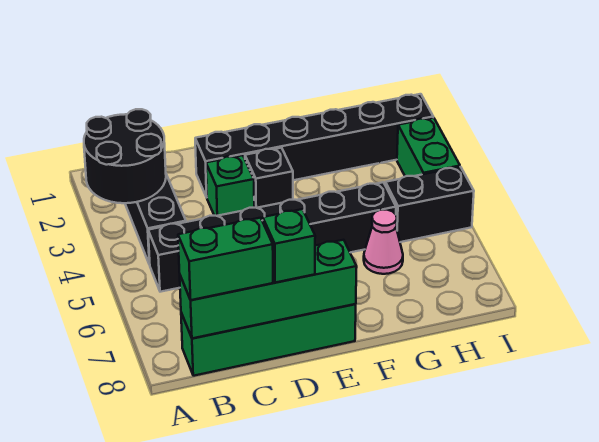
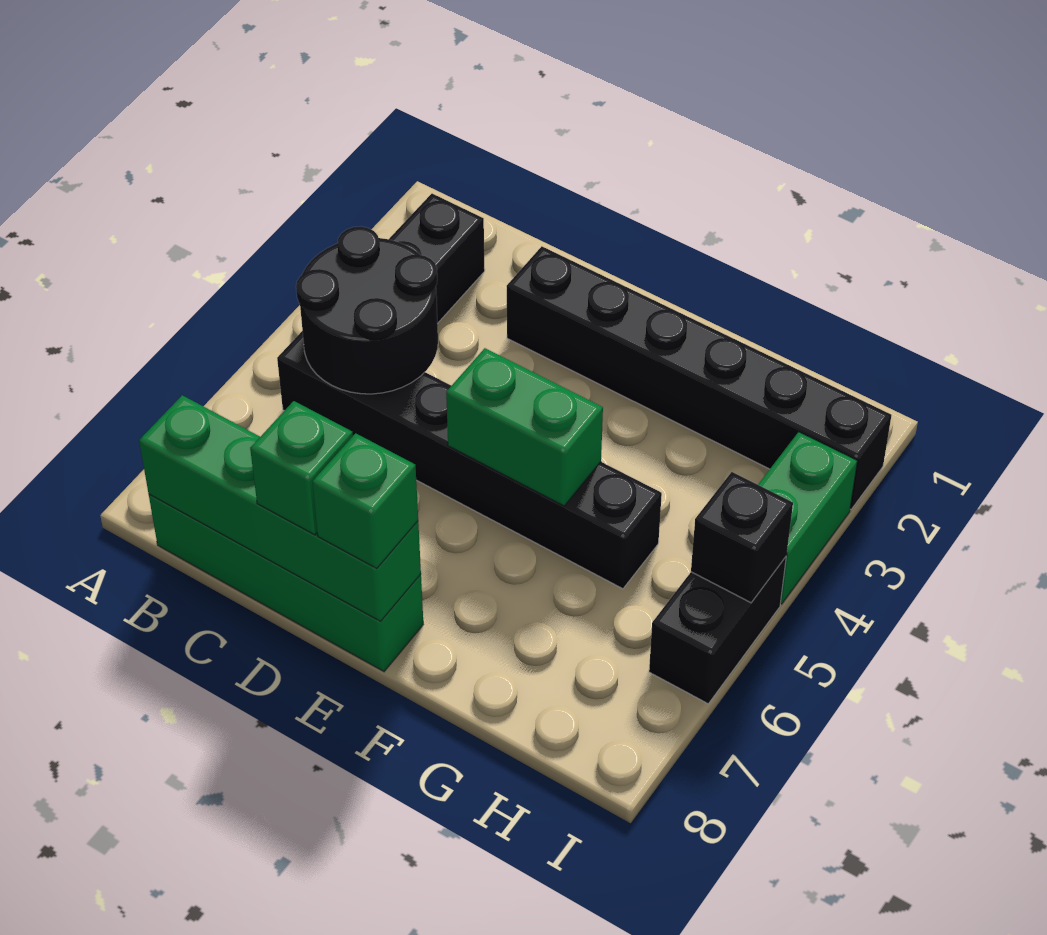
black round brick A2:B3 level 2 -> black round brick B4:C5 level 2
green brick B8:C8 level 3 -> green brick E5:F5 level 2
green brick D3 level 1 -> green brick E8 level 3
black brick E3 level 1 -> black brick I5 level 2
pink cone G6 level 1 -> none
black brick H5:I5 level 1 -> black brick I5:I6 level 1

